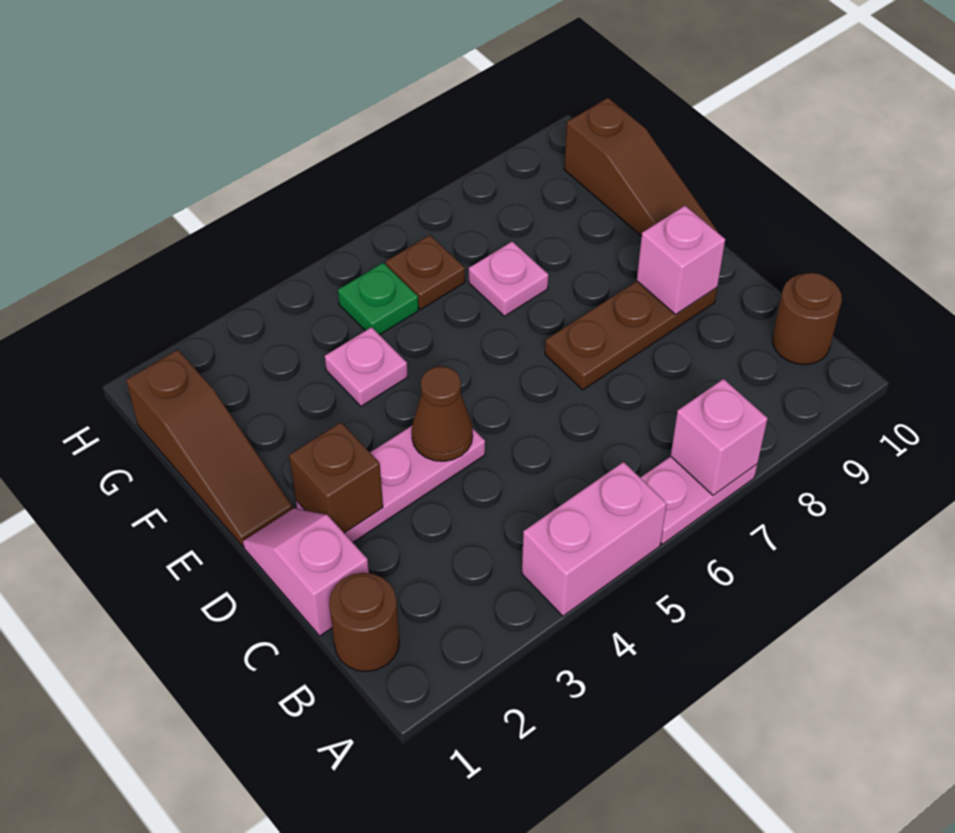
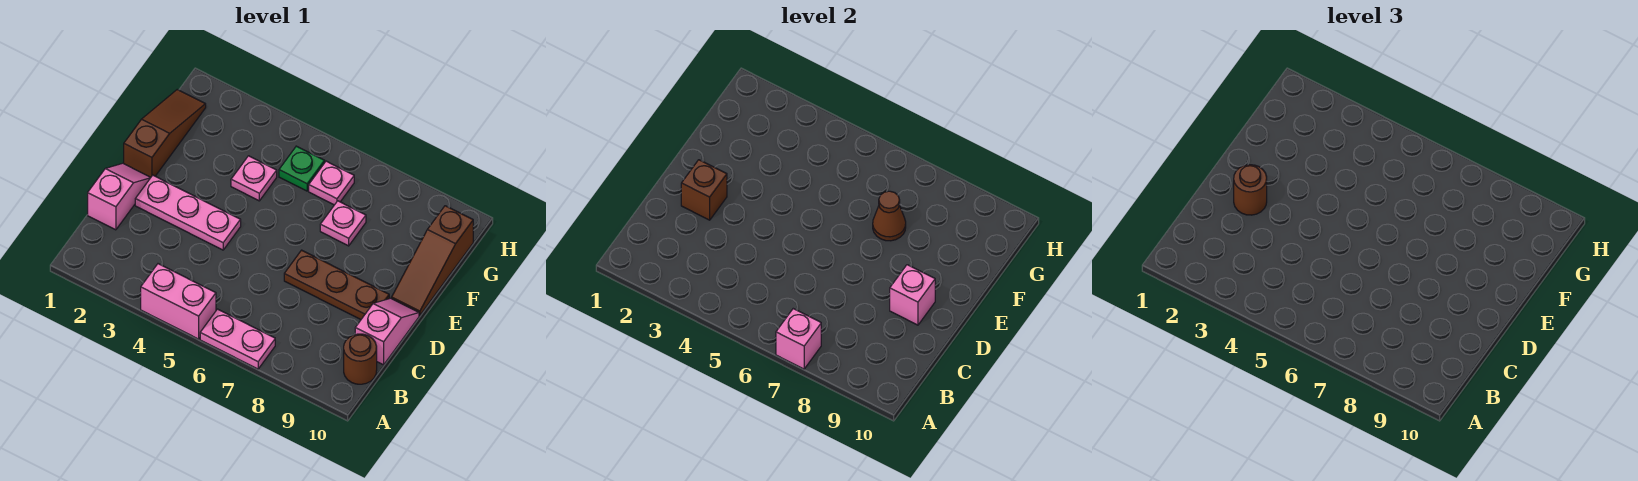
brown round brick B1 level 1 -> brown round brick D2 level 3
none -> pink slope C10:D10 level 1 top C
brown cone D4 level 2 -> brown cone F7 level 2
brown slope E1:G1 level 1 top G -> brown slope E1:G1 level 1 top E
brown plate G6 level 1 -> pink plate G6 level 1

